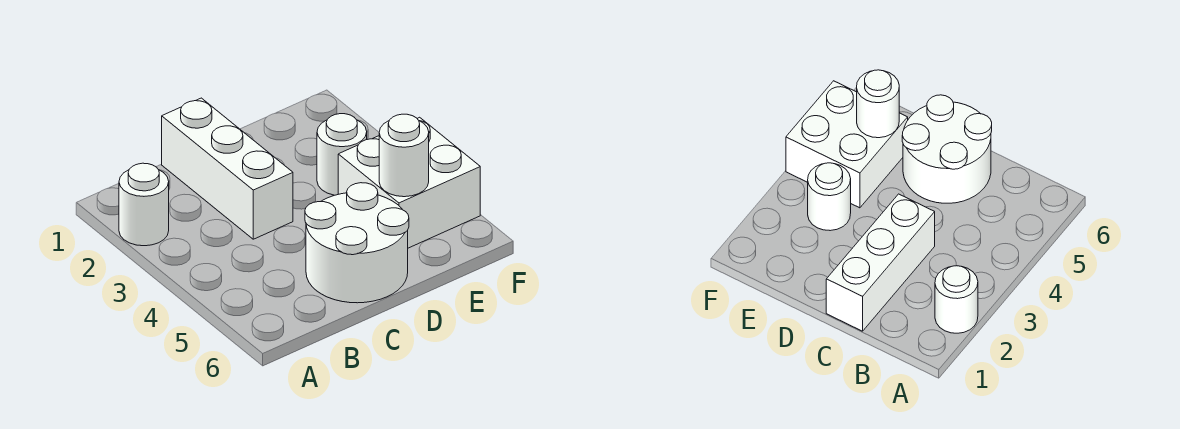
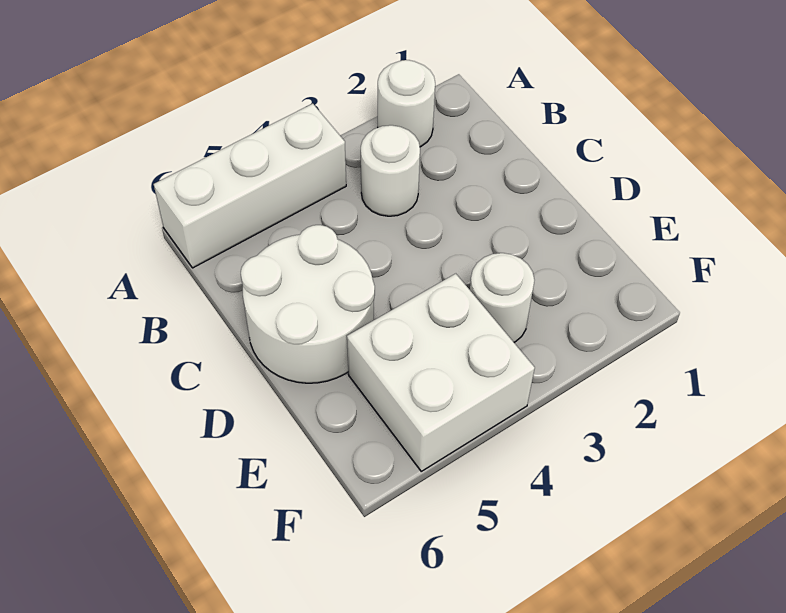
white brick C1:C3 level 1 -> white brick A4:A6 level 1
white round brick E5 level 2 -> white round brick B3 level 1

